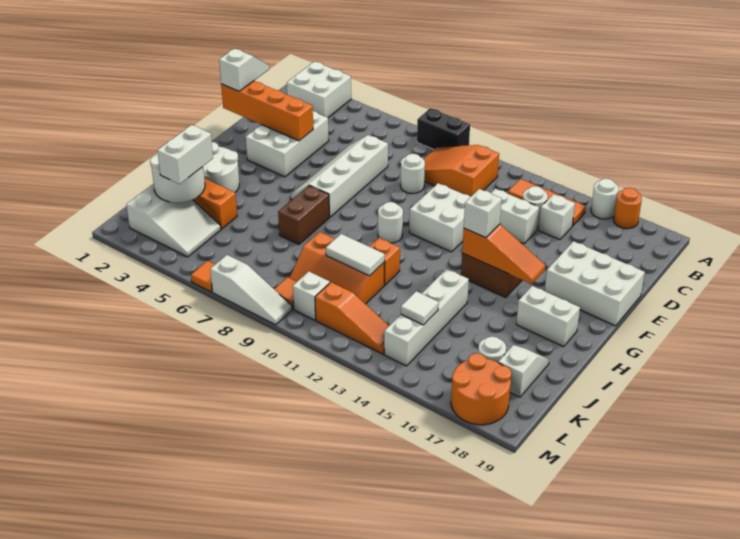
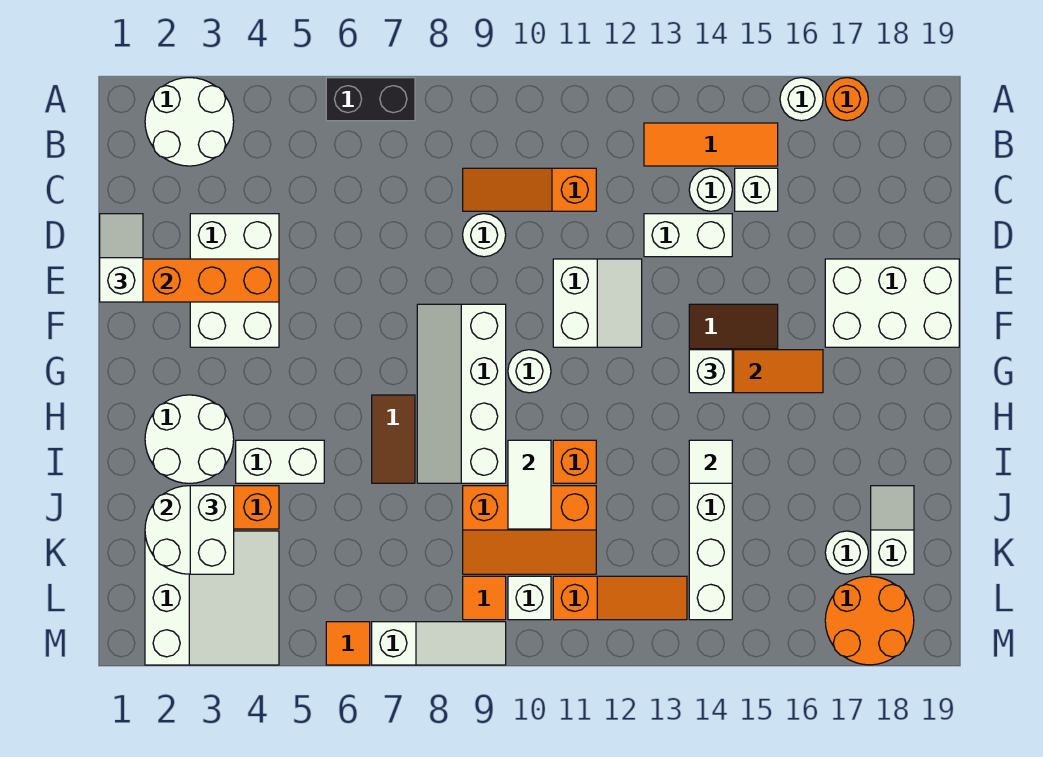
white brick A2:B3 level 1 -> white round brick A2:B3 level 1
black brick A8:A9 level 1 -> black brick A6:A7 level 1
orange slope B9:C11 level 1 top 11 -> orange slope C9:C11 level 1 top 11
white slope D6:G7 level 1 top 7 -> white slope F8:I9 level 1 top 9
white brick E11:F12 level 1 -> white slope E11:F12 level 1 top 11
brown brick H7:I7 level 1 -> brown tile H7:I7 level 1
white brick H17:H18 level 1 -> white brick I4:I5 level 1
white tile J10:J11 level 2 -> white tile I10:J10 level 2
white slope K2:L4 level 1 top 2 -> white slope K2:M4 level 1 top 2
white tile K14 level 2 -> white tile I14 level 2

